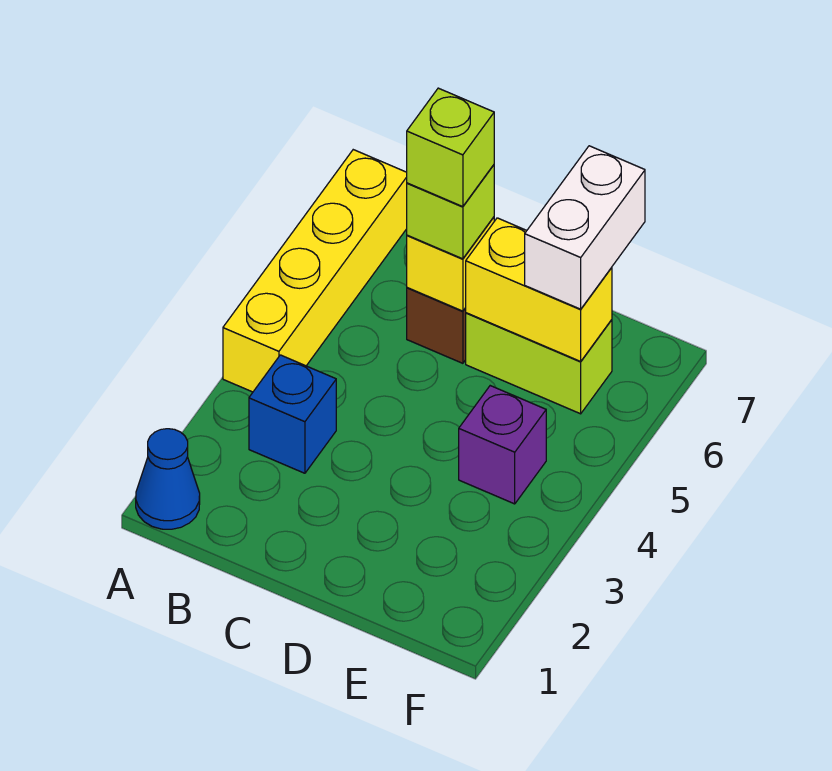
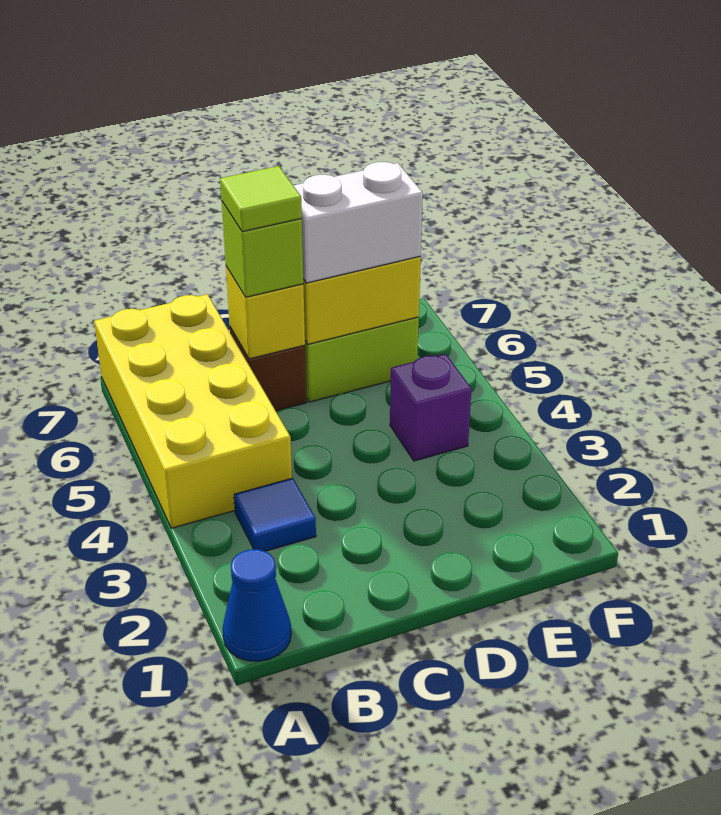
yellow brick A4:A7 level 1 -> yellow brick A4:B7 level 1
blue brick B3 level 1 -> blue tile B3 level 1
lime brick C6 level 4 -> lime tile C6 level 4
white brick E6:E7 level 3 -> white brick D6:E6 level 3

